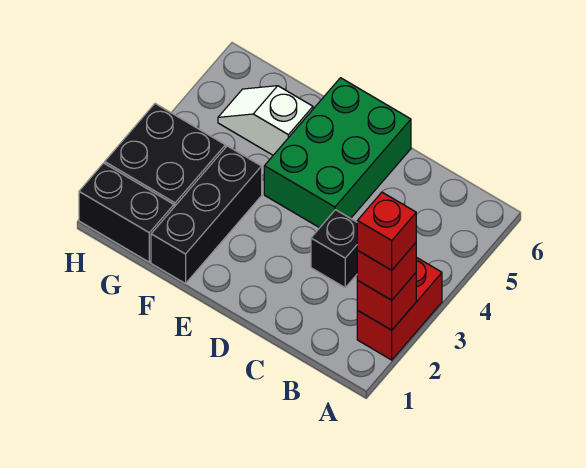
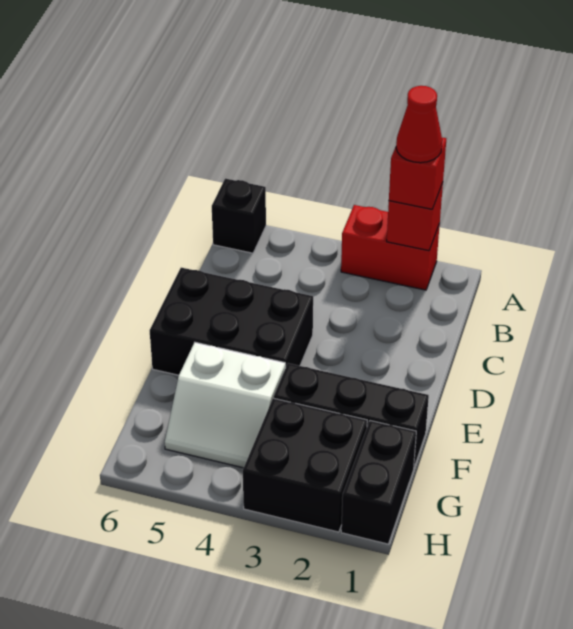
red brick A2 level 4 -> red cone A2 level 4
black brick C3 level 1 -> black brick A6 level 1
green brick D4:E6 level 1 -> black brick D4:E6 level 1
white slope F5:G5 level 1 top F -> white slope F4:G5 level 1 top F

